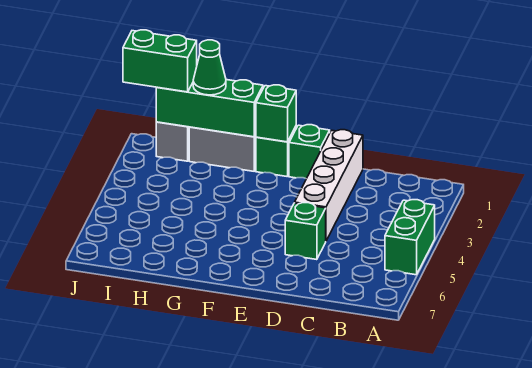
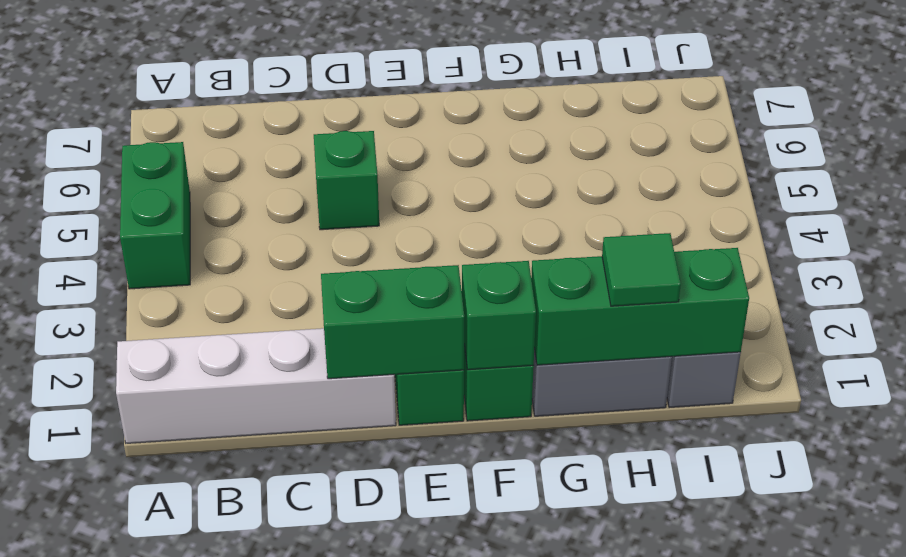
white brick D1:D4 level 1 -> white brick A1:D1 level 1
green cone H1 level 3 -> green tile H1 level 3
green brick I1:J1 level 3 -> green brick D1:E1 level 2

